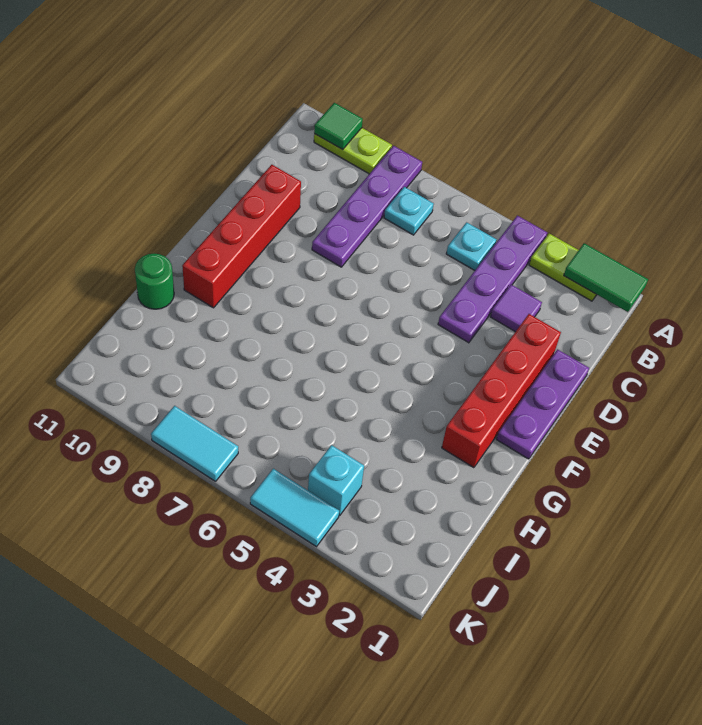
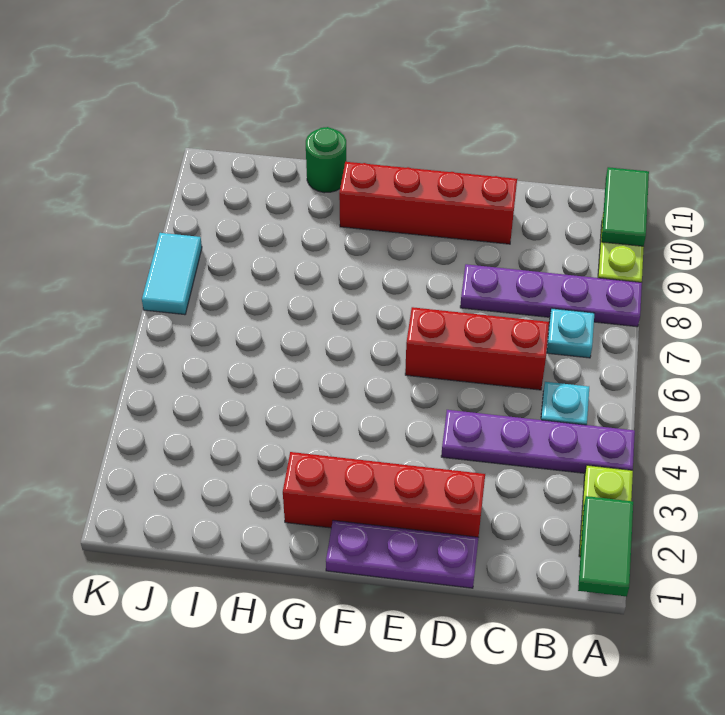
green tile A10 level 2 -> green tile A10:A11 level 2
purple tile C3 level 1 -> none
none -> red brick C6:E6 level 1
cyan brick J4 level 1 -> none
cyan tile K4:K5 level 1 -> none

